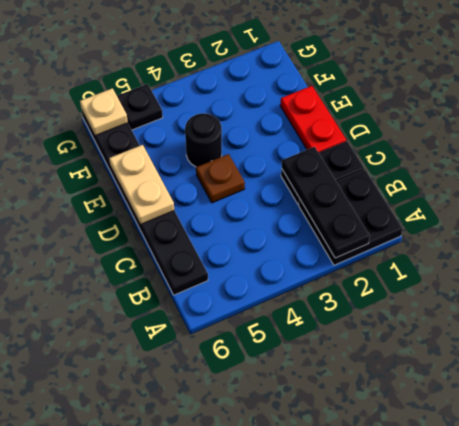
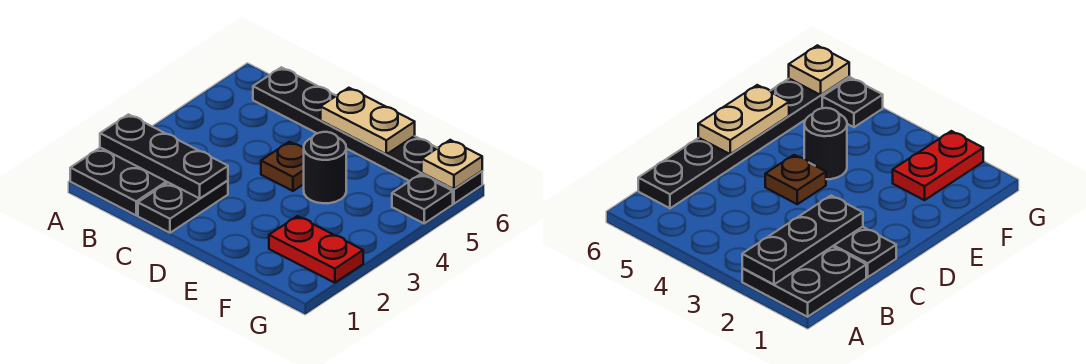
red plate D1:E1 level 1 -> red plate F2:G2 level 1

